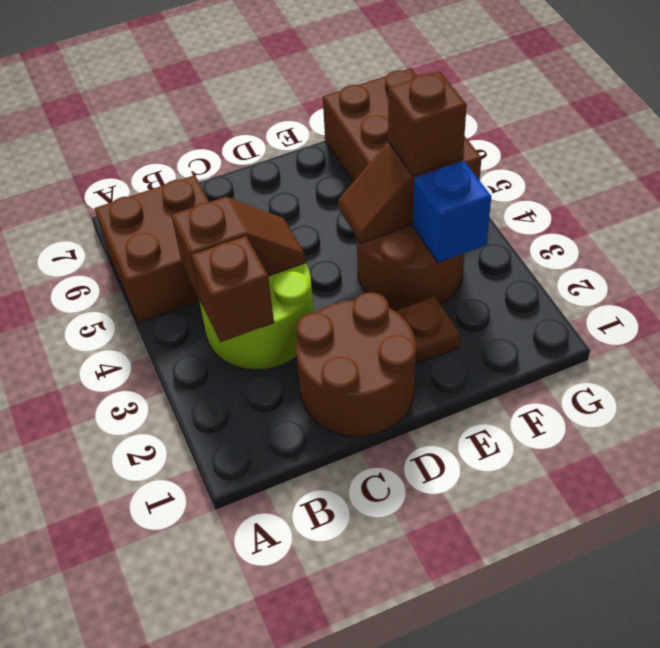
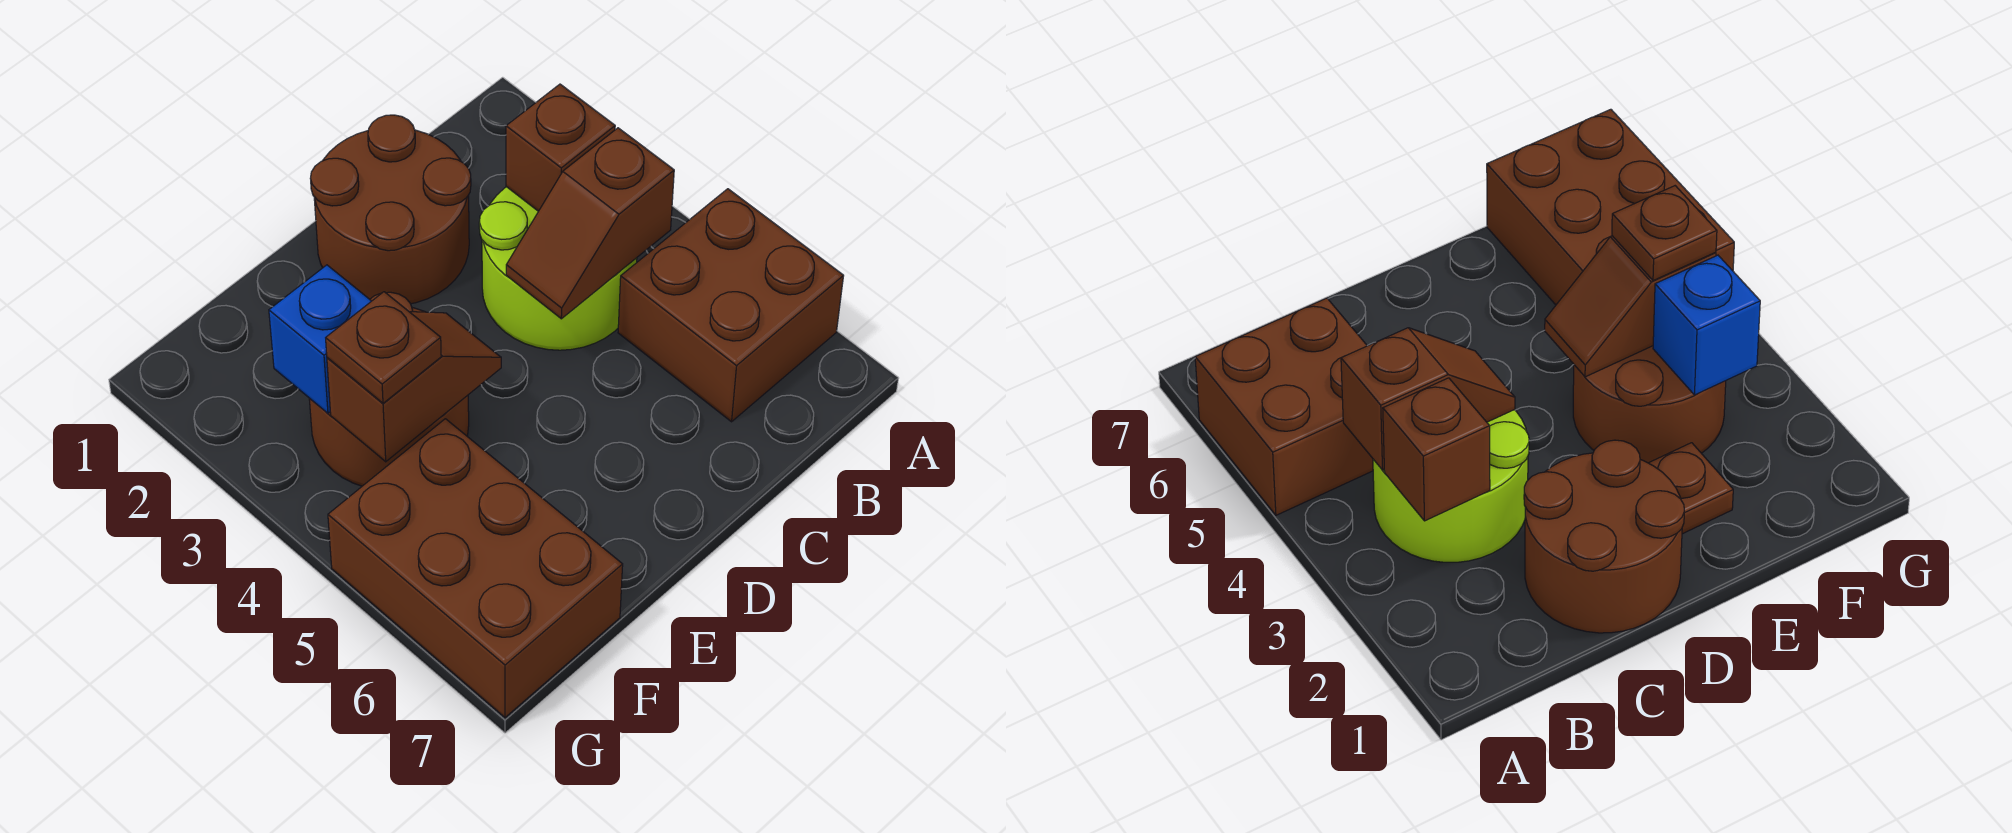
brown brick F4 level 3 -> brown plate F4 level 3

